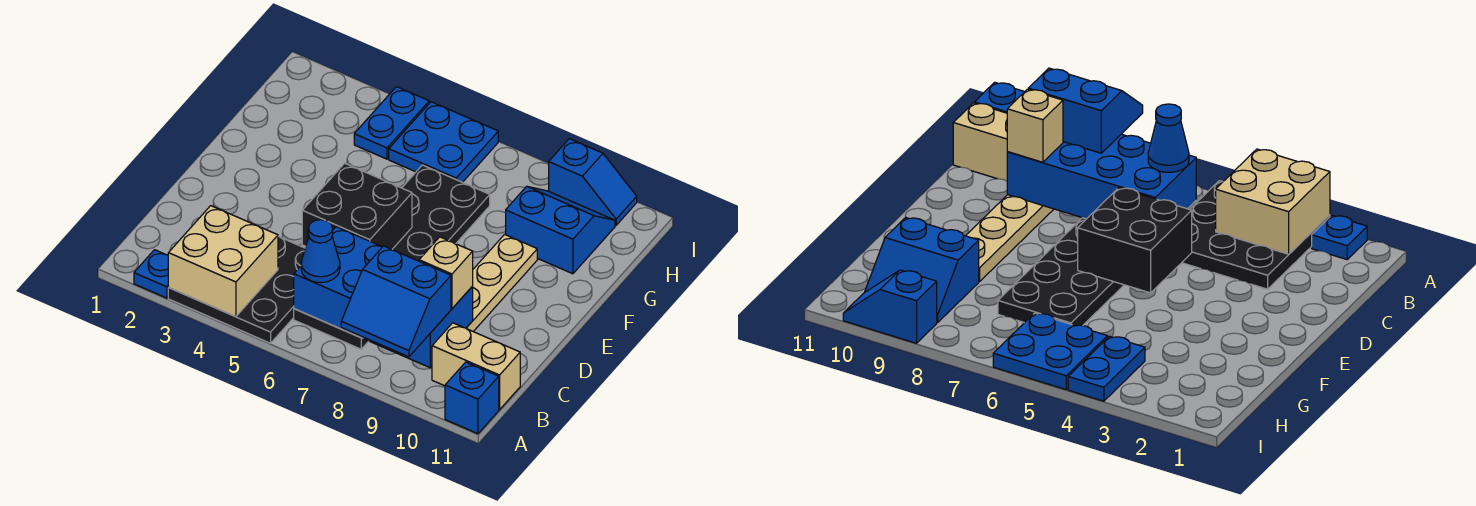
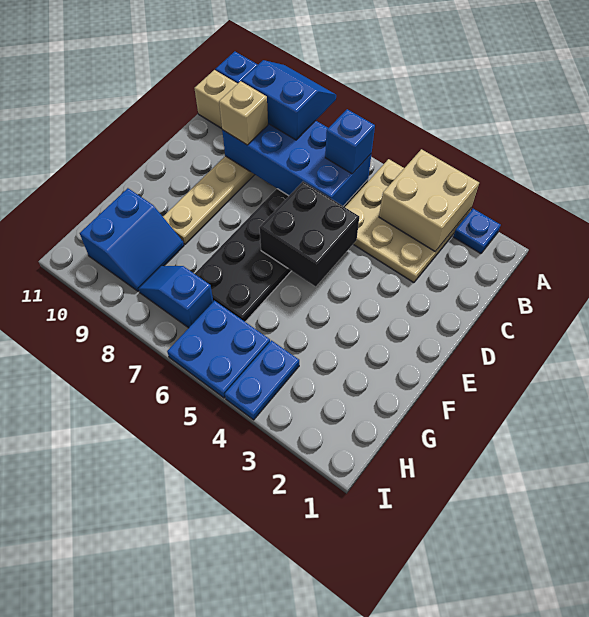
black plate A3:C5 level 1 -> tan plate A3:C5 level 1
blue cone B6 level 3 -> blue brick B6 level 3
blue slope G9:H10 level 1 top G -> blue slope G9:H10 level 1 top 10
blue slope I9:I10 level 1 top 9 -> blue slope H7:H8 level 1 top 7

